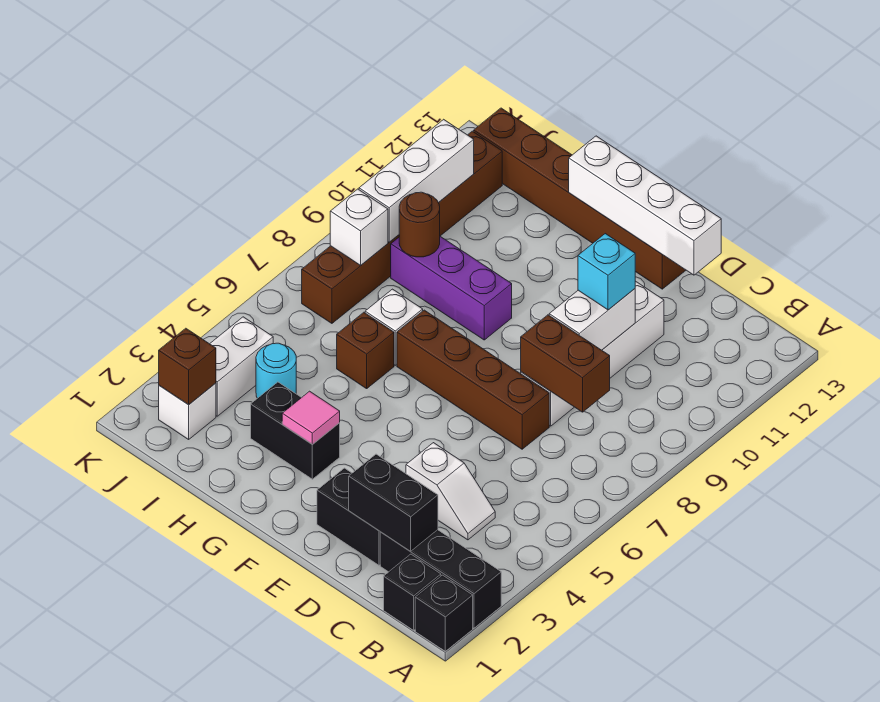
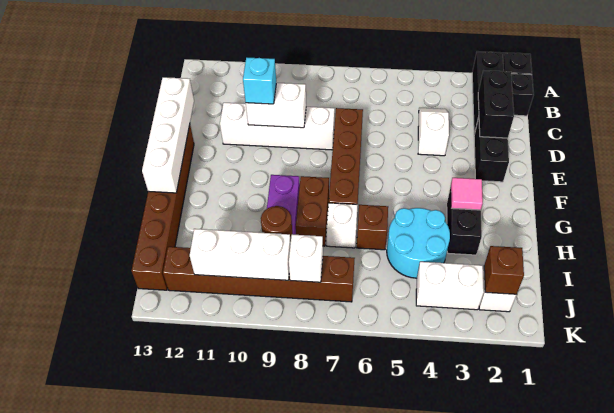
brown brick C8:D8 level 2 -> brown brick G8:H8 level 1
cyan round brick I4 level 1 -> cyan round brick H4:I5 level 1

